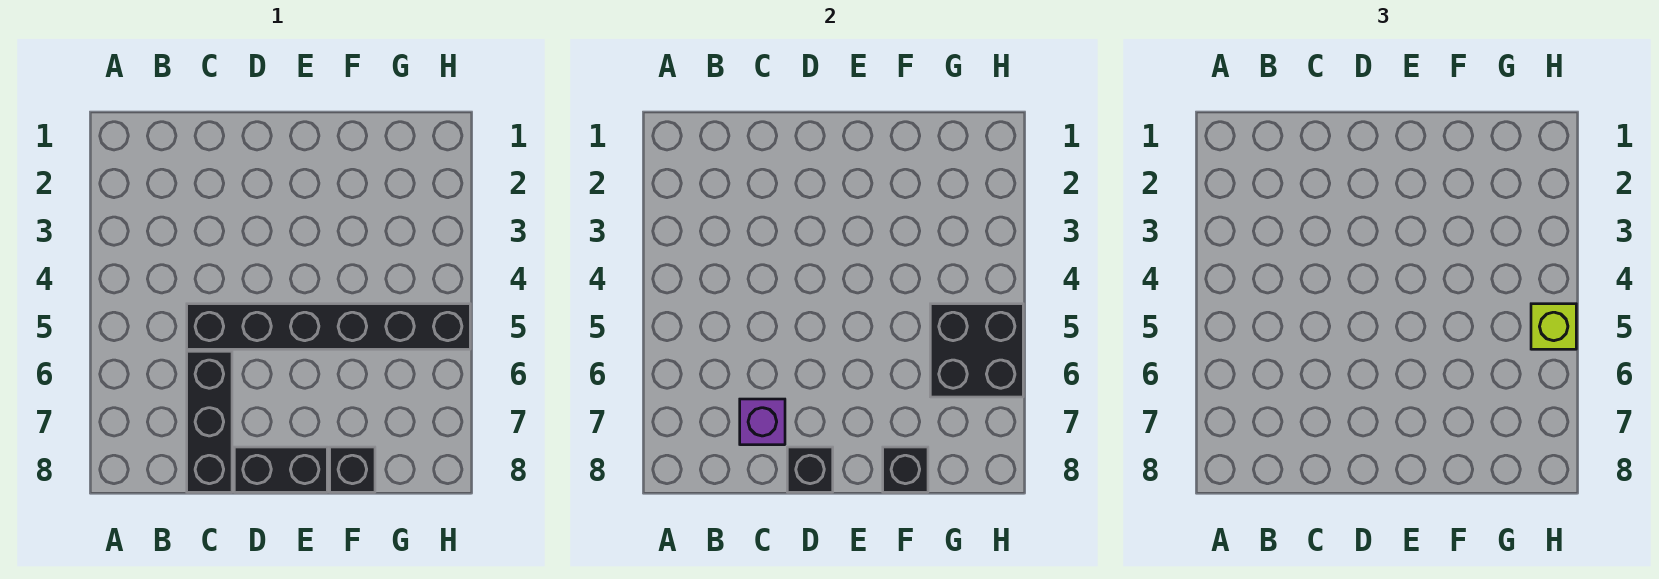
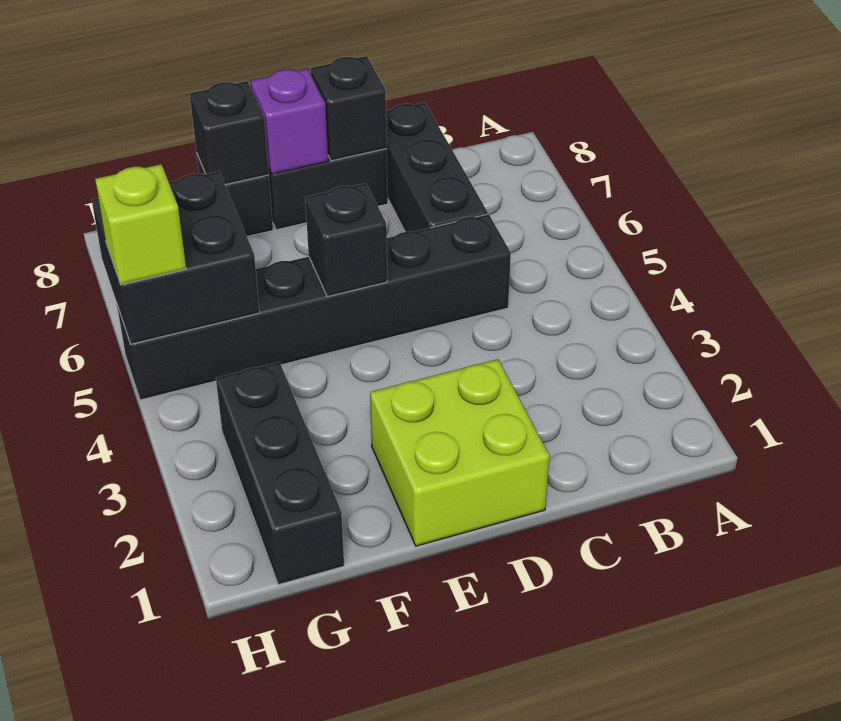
purple brick C7 level 2 -> purple brick E8 level 2
none -> lime brick D1:E2 level 1
none -> black brick E5 level 2
none -> black brick G1:G3 level 1

